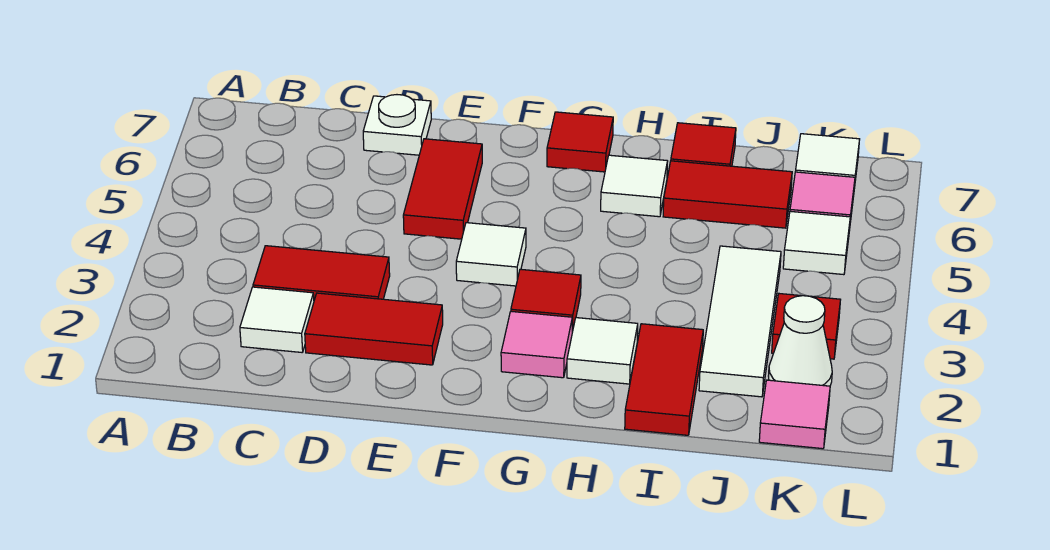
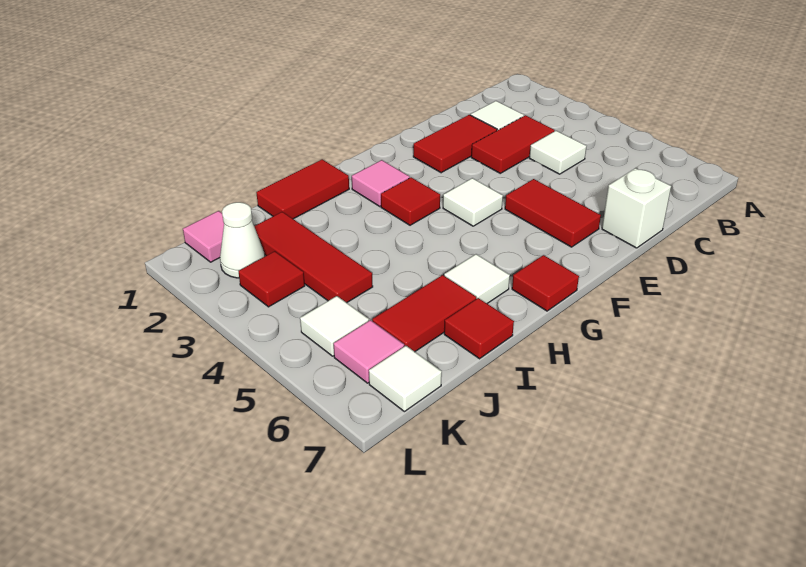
white plate D7 level 1 -> white brick D7 level 1
white tile H2 level 1 -> white tile C4 level 1
red tile I1:I2 level 1 -> red tile H1:I1 level 1
white tile J2:J4 level 1 -> red tile J2:J4 level 1

